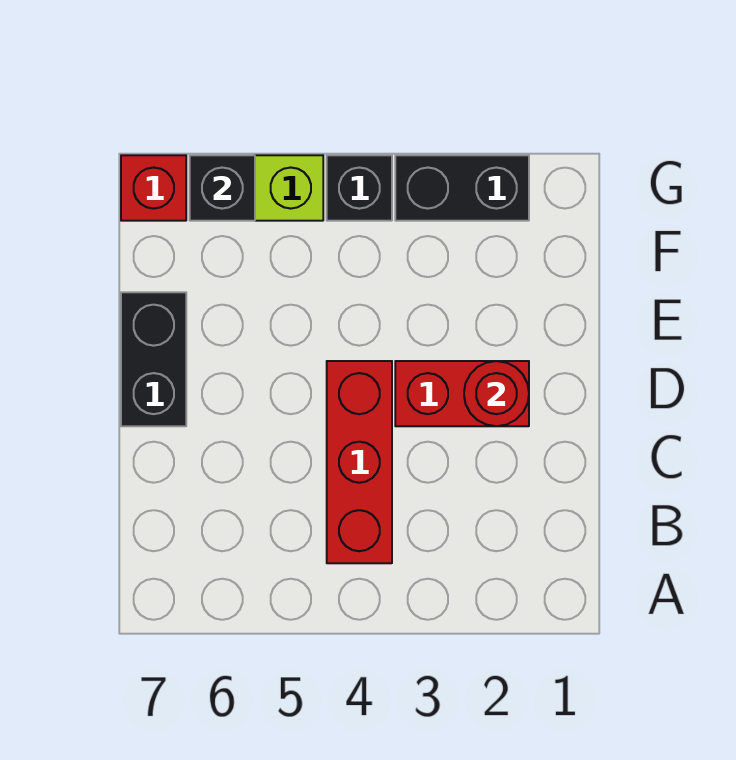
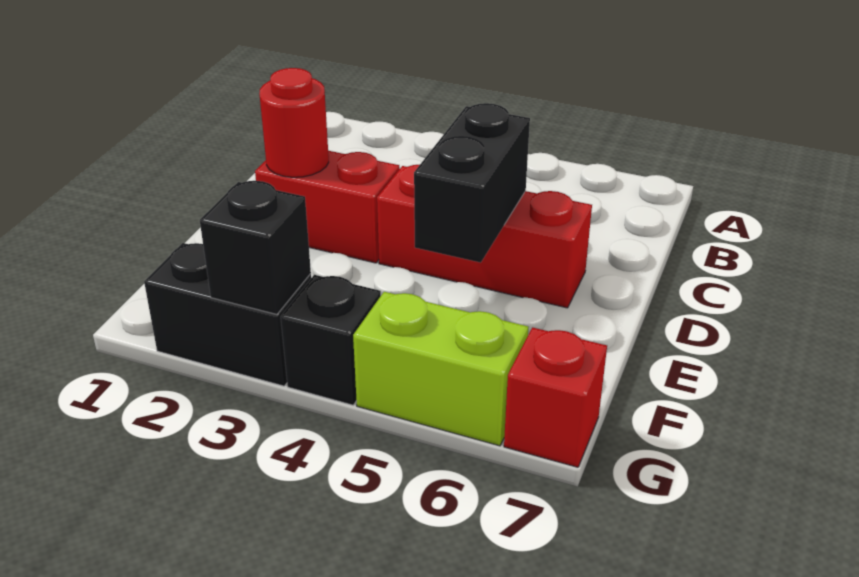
red brick B4:D4 level 1 -> red brick D4:D6 level 1
black brick D7:E7 level 1 -> black brick D5:E5 level 2
black brick G6 level 2 -> black brick G3 level 2

